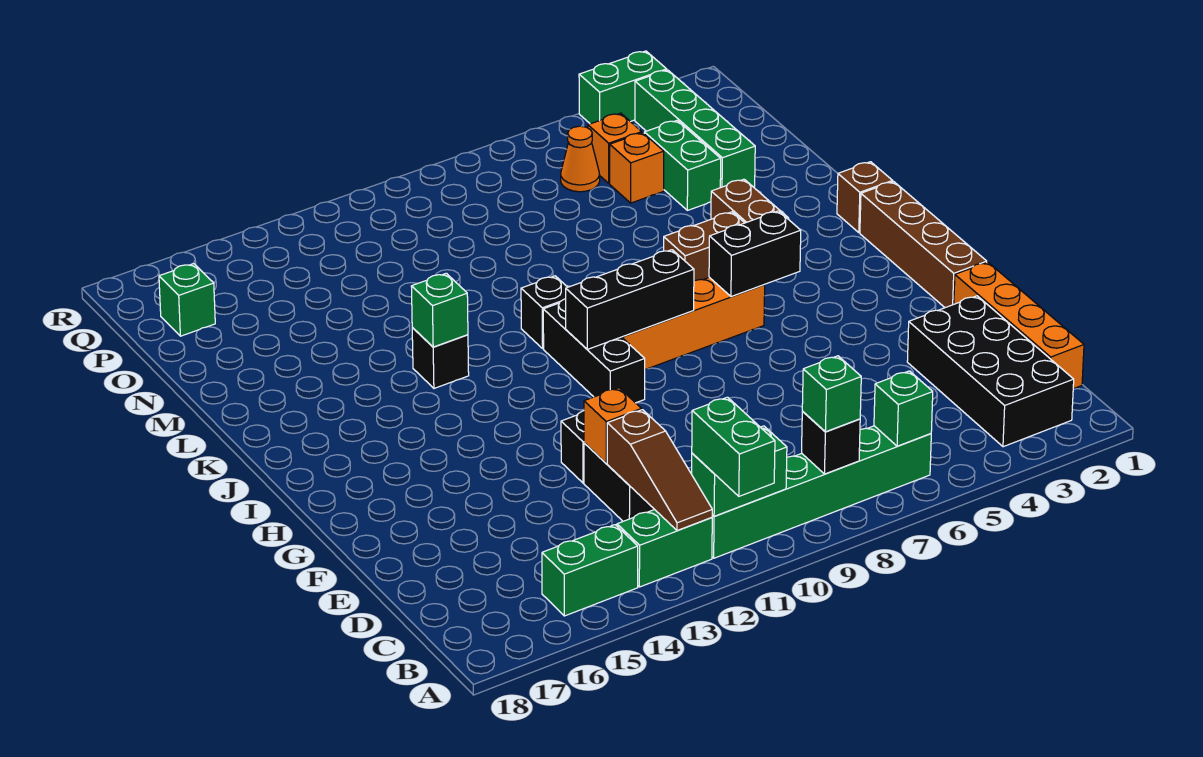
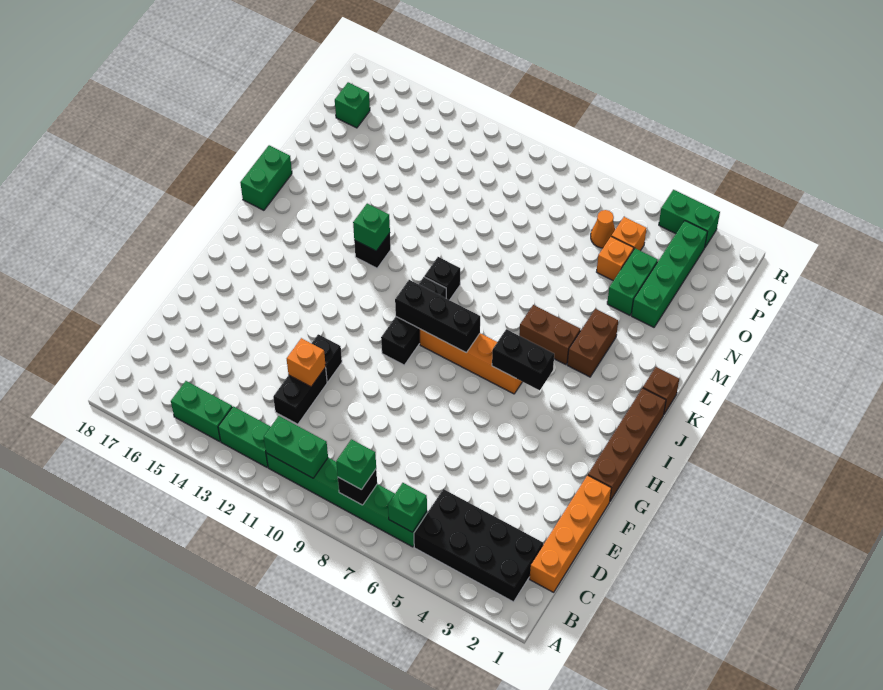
green brick A11:B11 level 3 -> green brick K18:L18 level 1
black brick B2:E3 level 1 -> black brick B2:C5 level 1
brown slope B12:D12 level 2 top D -> none

